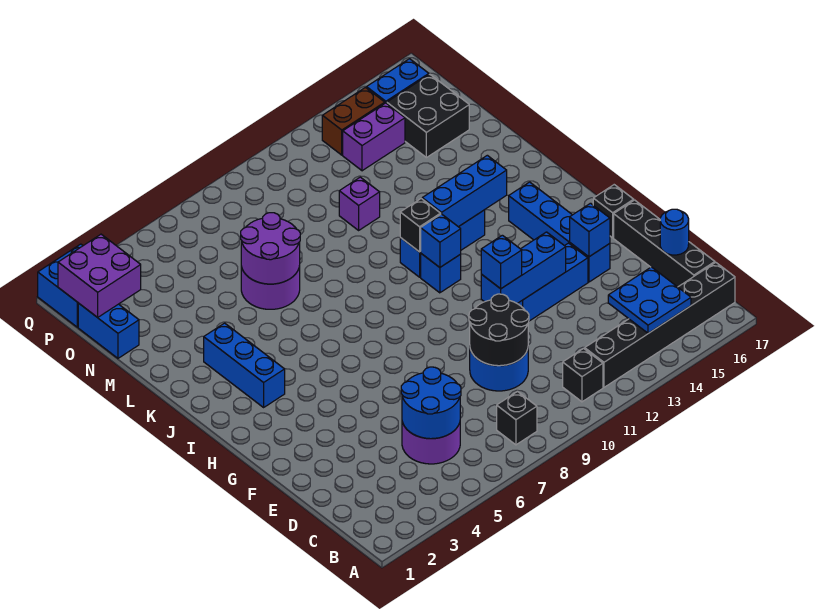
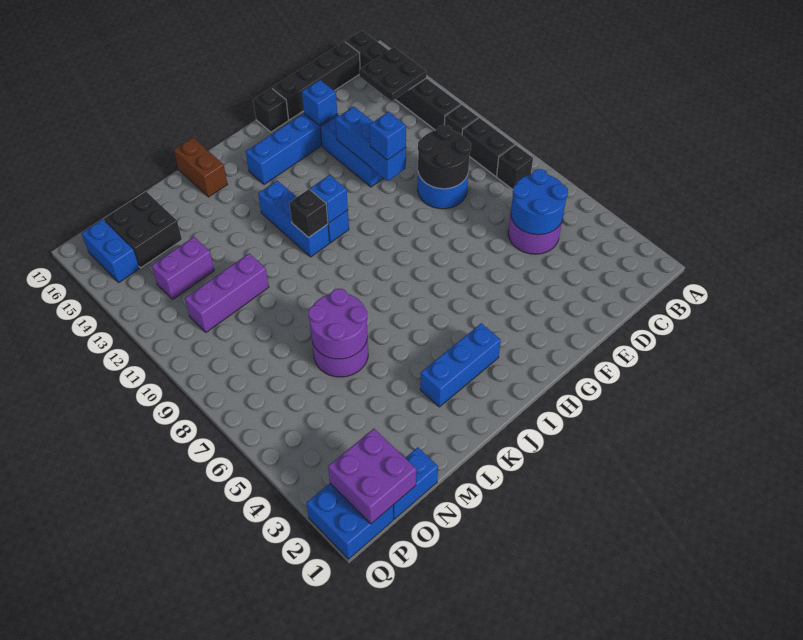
none -> black brick B9:B10 level 1
blue plate B14:C15 level 2 -> black plate B14:C15 level 2
blue round brick D17 level 2 -> none
blue brick J12:J14 level 2 -> none
purple brick M11 level 1 -> purple brick M11:O11 level 1
purple brick O13:O14 level 1 -> purple brick N13:O13 level 1
brown brick P13:P14 level 1 -> brown brick K16:K17 level 1

